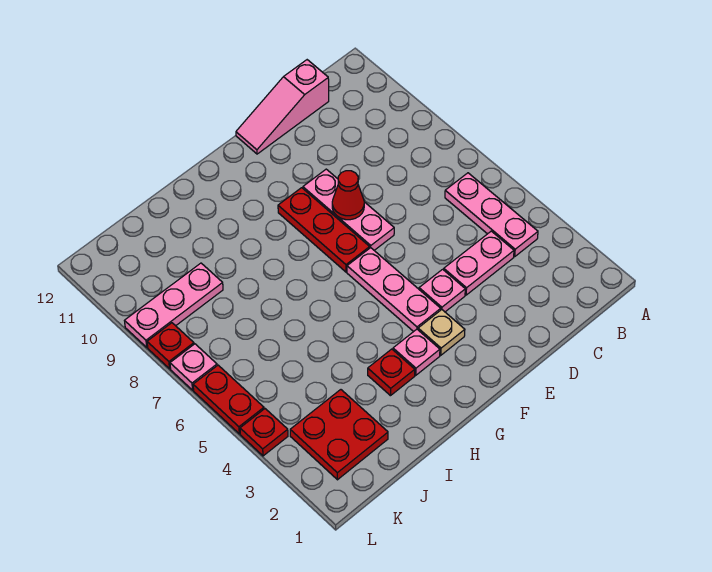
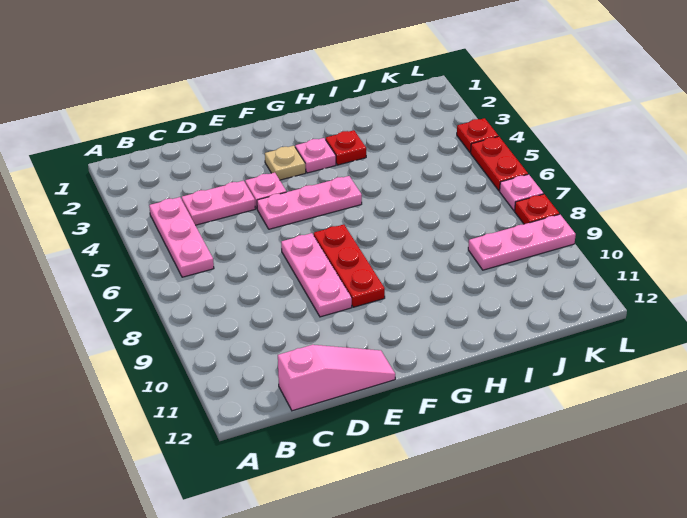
red cone E8 level 2 -> none
pink plate F4:F6 level 1 -> pink plate E5:G5 level 1
red plate J2:K3 level 1 -> none

